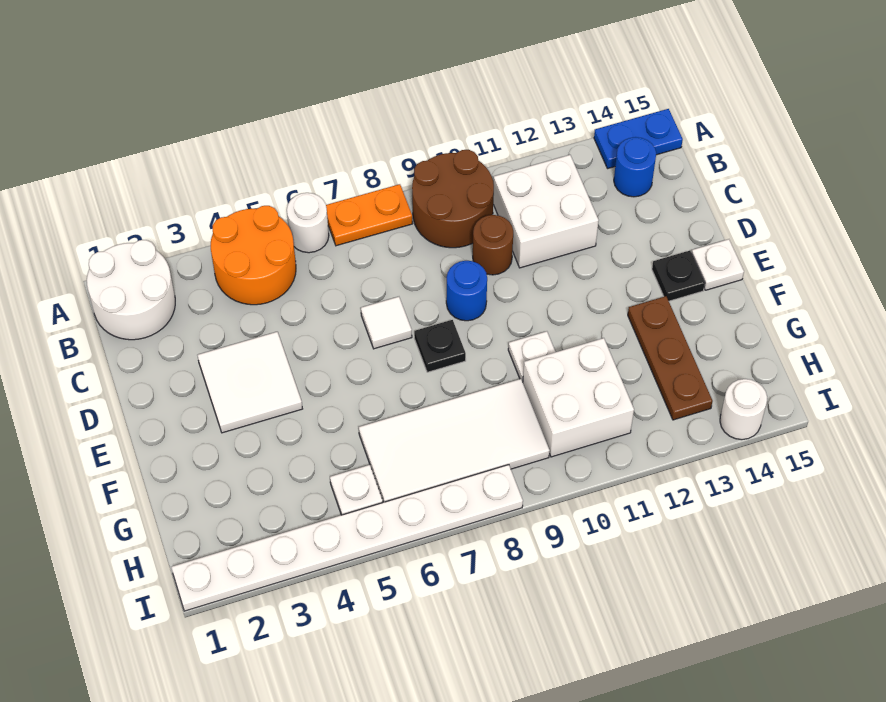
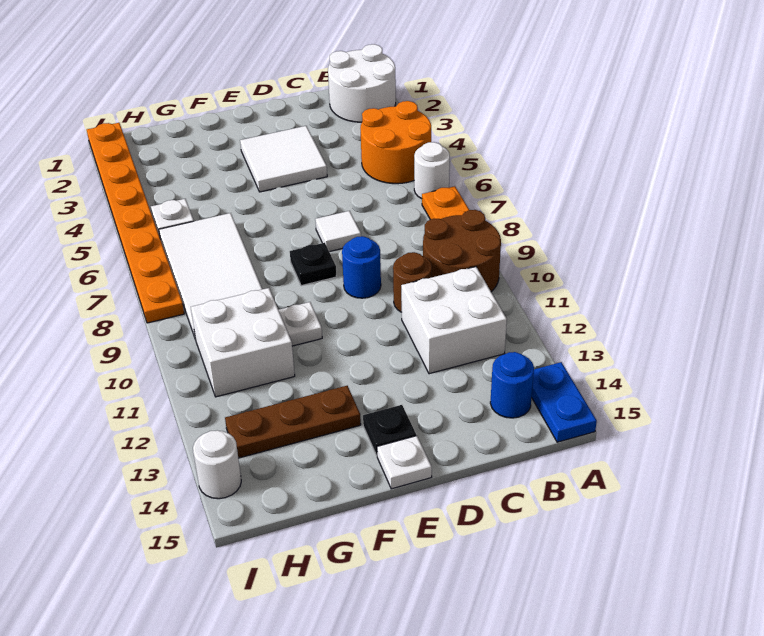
white plate I1:I8 level 1 -> orange plate I1:I8 level 1

